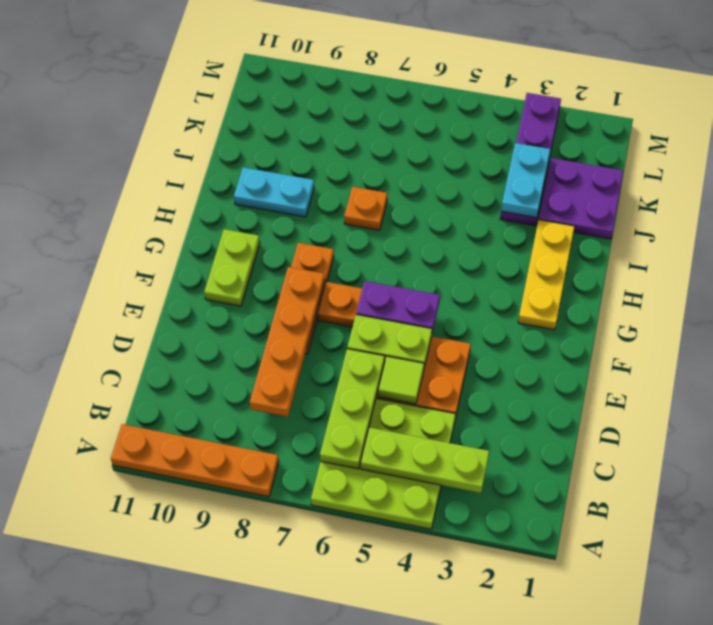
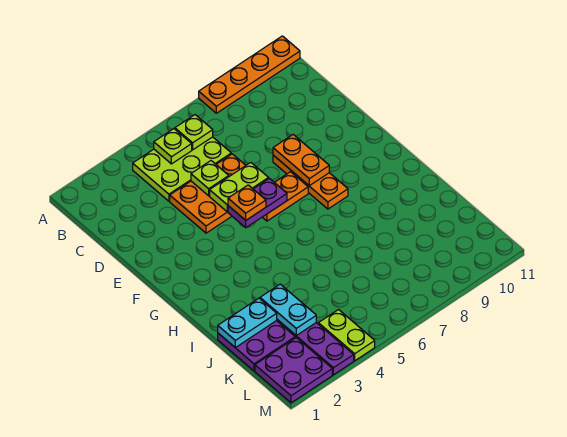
lime plate A4:C6 level 1 -> lime plate B4:C6 level 1
lime plate B3:B5 level 2 -> lime plate B5 level 2
lime plate B6:D6 level 2 -> lime plate B6 level 2
orange plate C8:F8 level 2 -> orange plate E8:F8 level 2
lime tile D5 level 2 -> lime plate D5 level 2
lime plate F10:G10 level 1 -> lime plate L4:M4 level 1
yellow plate G2:I2 level 1 -> none
orange plate I7 level 1 -> orange plate F5 level 3
cyan plate I9:I10 level 1 -> cyan plate J1:J2 level 2
none -> purple plate L1:M2 level 1

